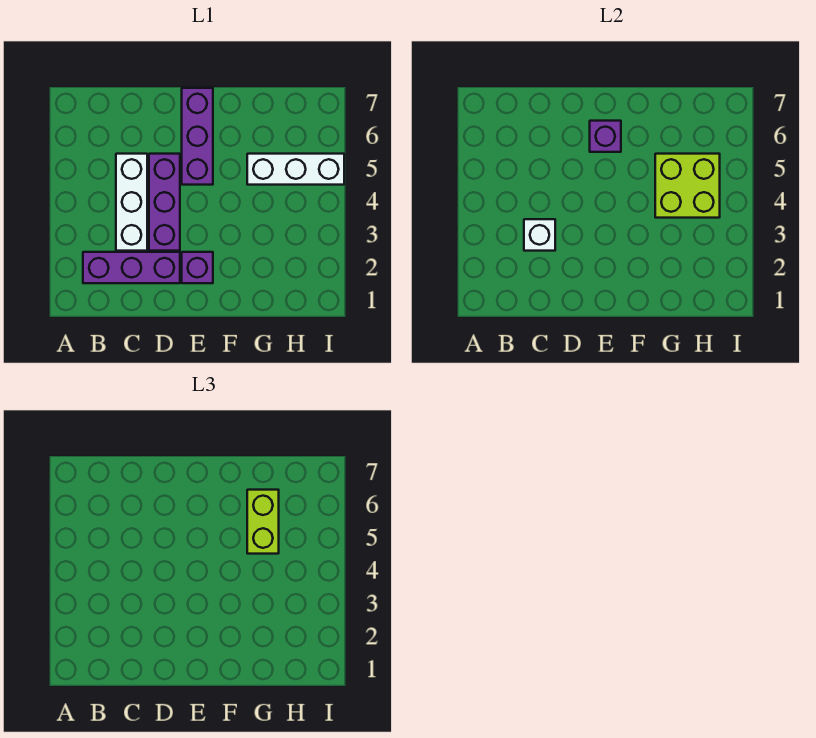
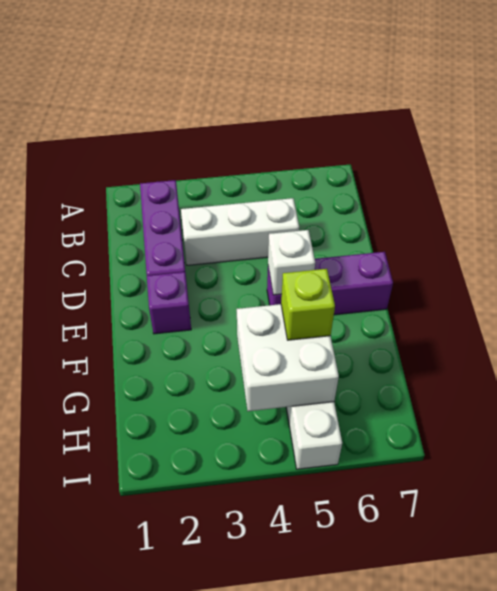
white brick C3 level 2 -> white brick E5 level 2
purple brick D3:D5 level 1 -> none
purple brick E6 level 2 -> none
lime brick G4:H5 level 2 -> white brick G4:H5 level 2
lime brick G5:G6 level 3 -> lime brick G5 level 3

